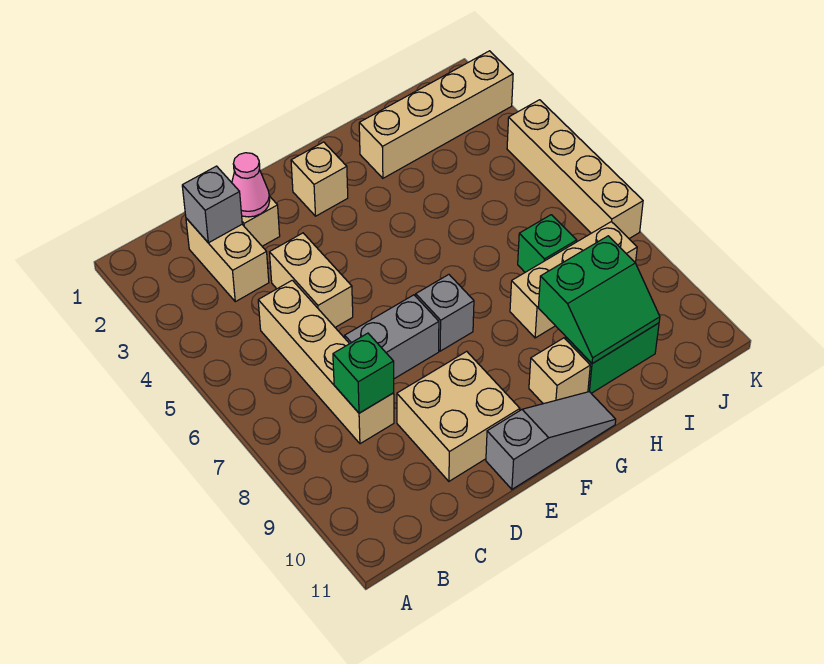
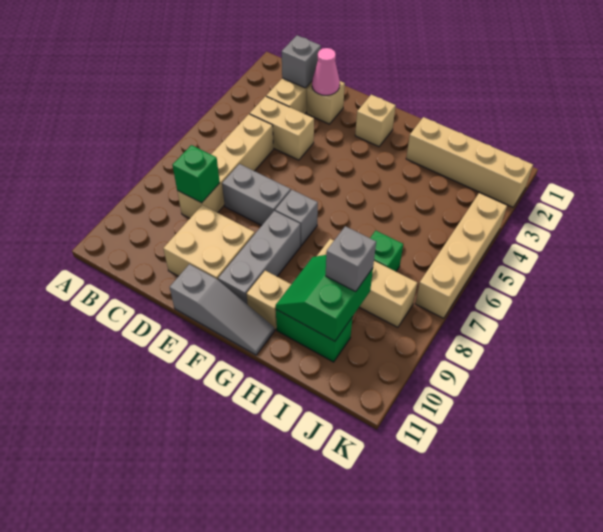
tan brick D4:D5 level 1 -> tan brick C4:D4 level 1
none -> grey brick F8:F10 level 1
green slope H9:I10 level 2 top 9 -> green slope H9:I10 level 2 top I
none -> grey brick I9 level 3

